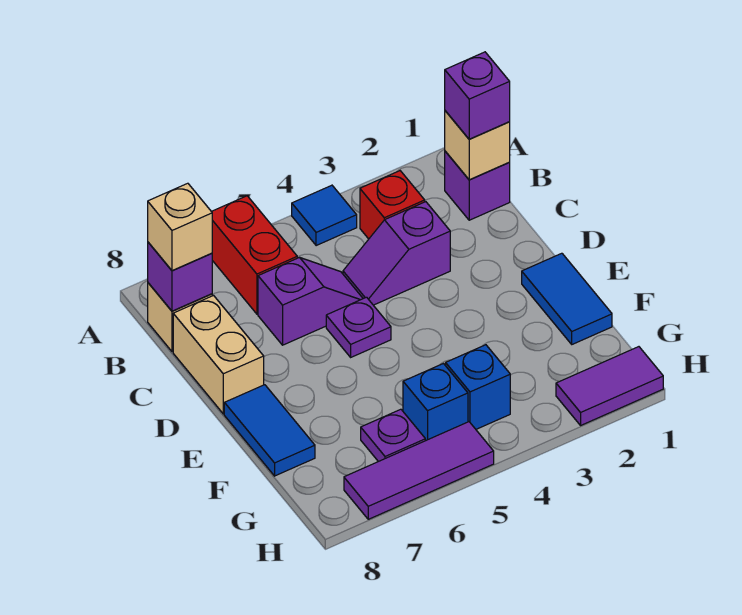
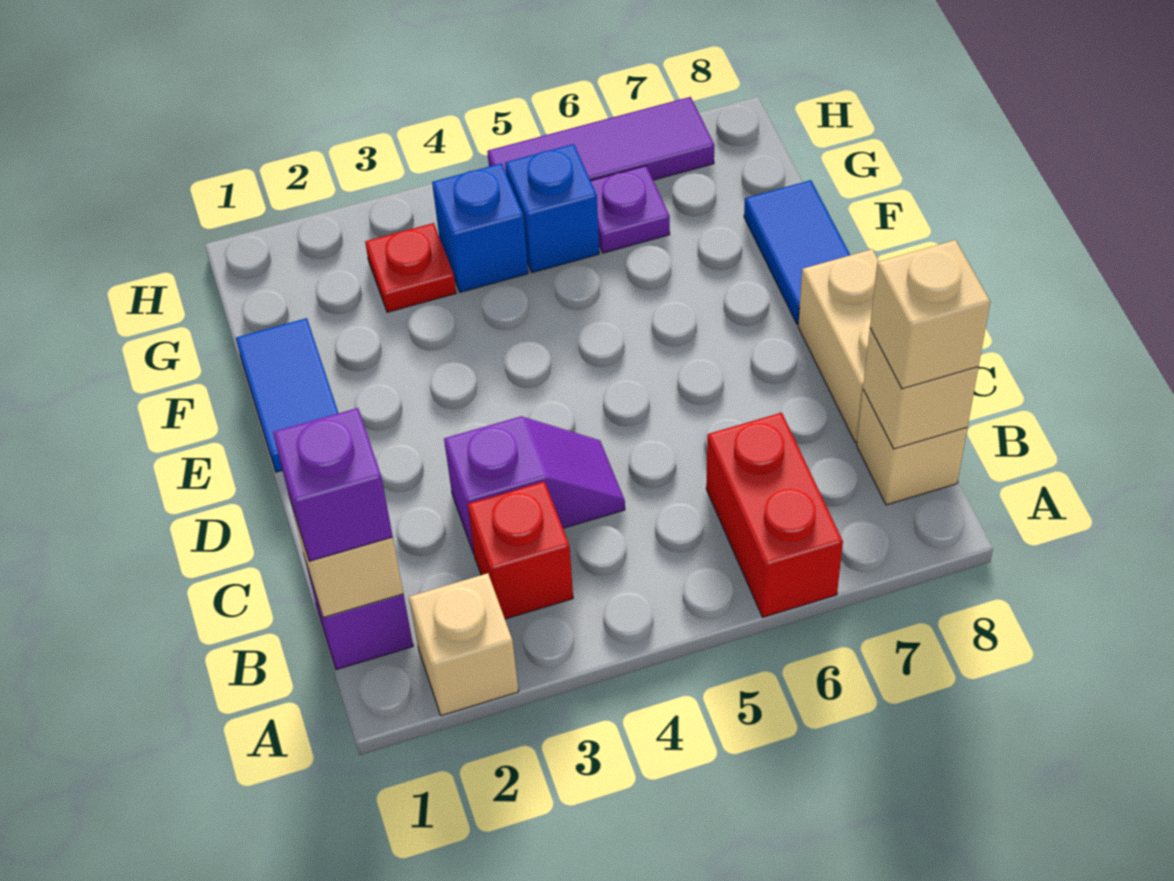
none -> tan brick A2 level 1
blue tile A4 level 1 -> none
purple brick B8 level 2 -> tan brick B8 level 2
purple slope C5:C6 level 1 top 6 -> none
purple plate D5 level 1 -> none
none -> red plate G3 level 1
purple tile H1:H2 level 1 -> none

